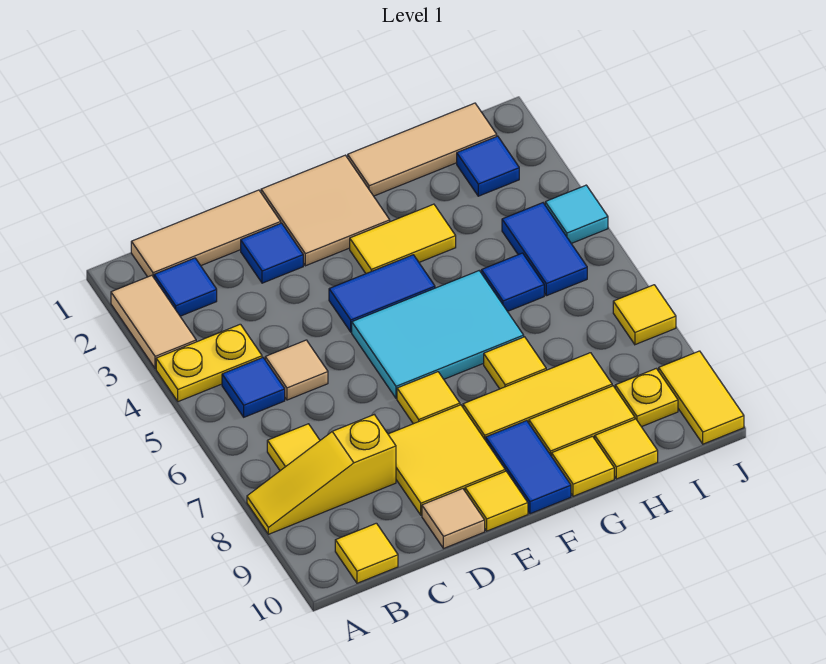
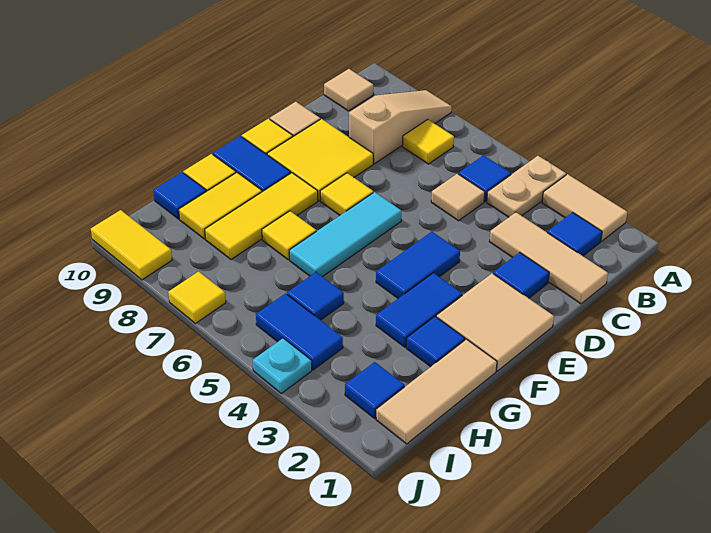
yellow plate A4:B4 level 1 -> tan plate A4:B4 level 1
yellow slope A8:C8 level 1 top C -> tan slope A8:C8 level 1 top C
tan tile B1:D1 level 1 -> tan tile C1:C3 level 1
yellow tile B10 level 1 -> tan tile B10 level 1
cyan tile E5:G6 level 1 -> cyan tile E6:G6 level 1
yellow tile F3:G3 level 1 -> blue tile F3:G3 level 1
none -> blue tile G2 level 1
yellow tile H10 level 1 -> blue tile H10 level 1
yellow plate I9 level 1 -> none
cyan tile J4 level 1 -> cyan plate J4 level 1

